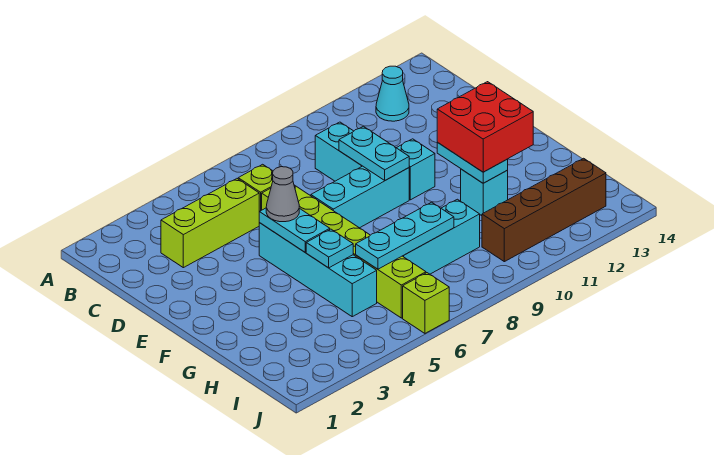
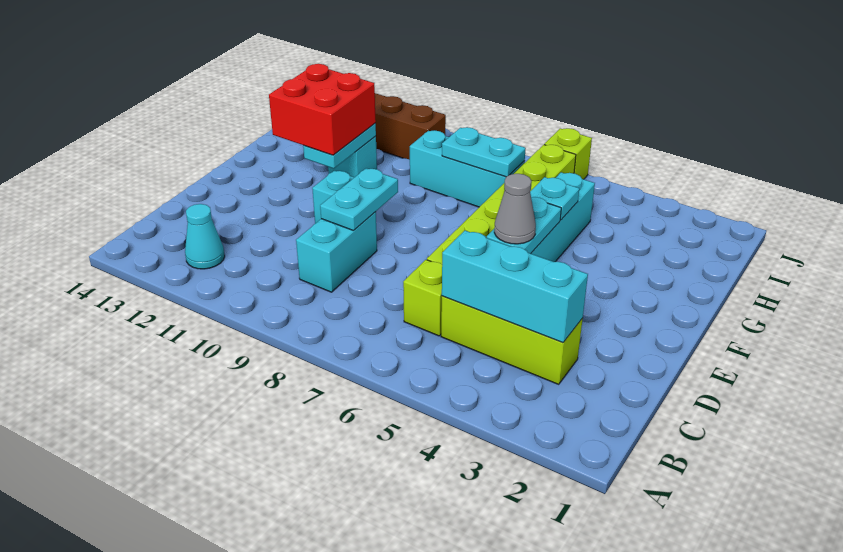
cyan brick E7:E9 level 1 -> cyan brick C3:C5 level 2
cyan plate H6:H8 level 2 -> cyan plate H7:H8 level 2

